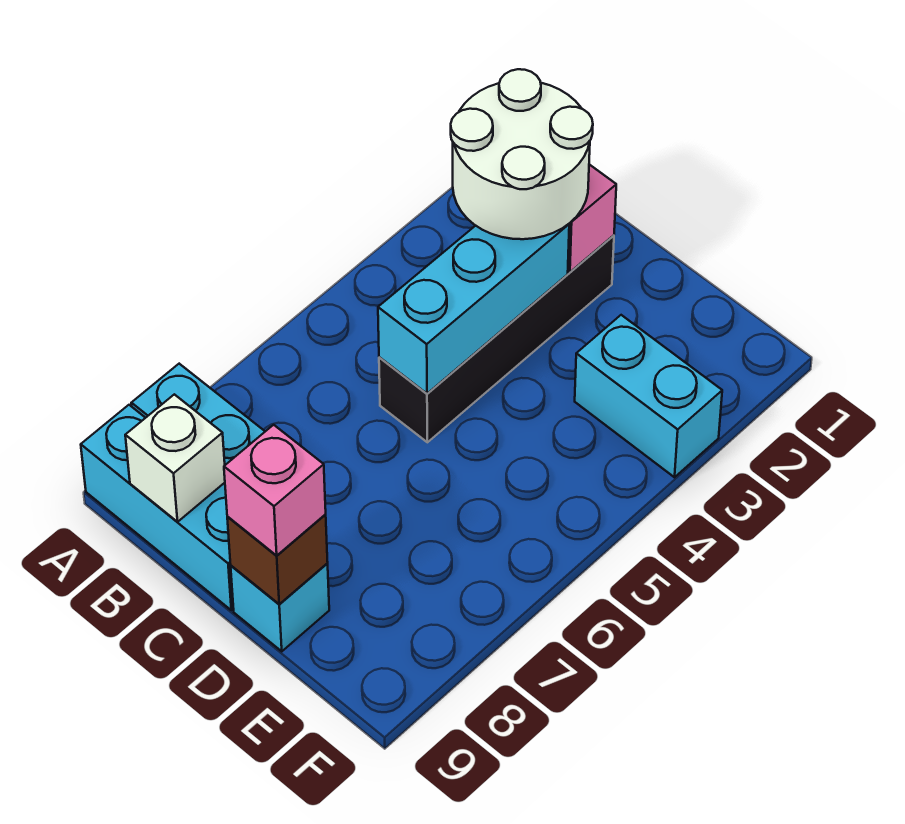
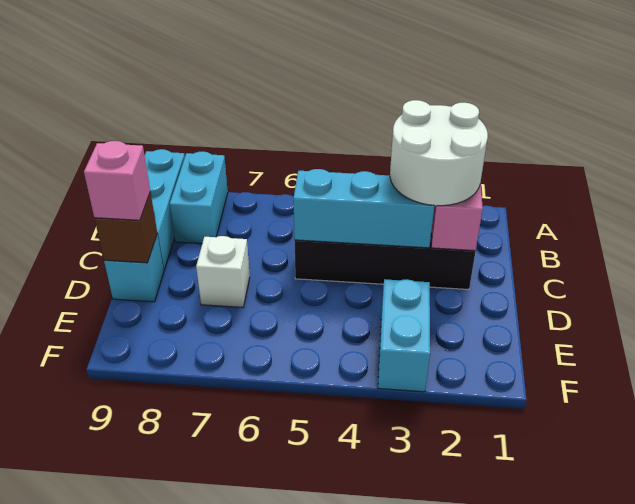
white brick B9 level 2 -> white brick D7 level 1

